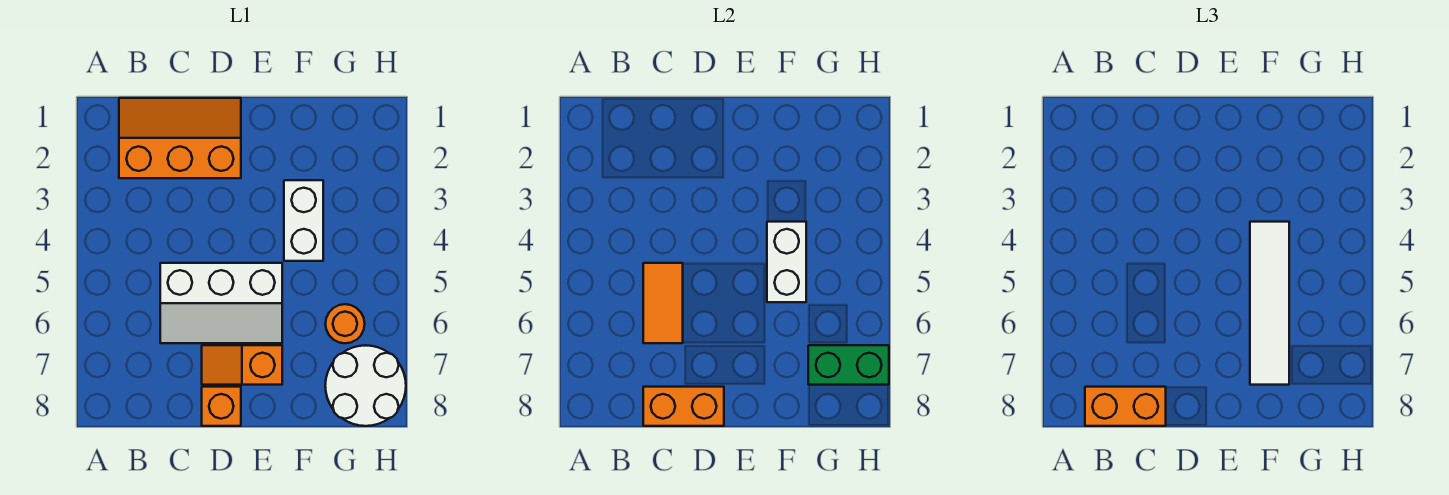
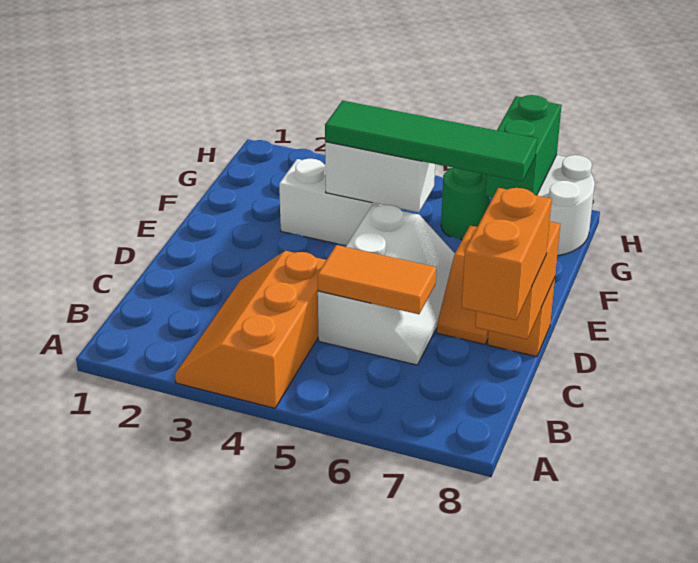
orange slope B1:D2 level 1 top 2 -> orange slope A3:C4 level 1 top 4
white tile F4:F7 level 3 -> green tile F4:F7 level 3
orange round brick G6 level 1 -> green round brick G6 level 1

